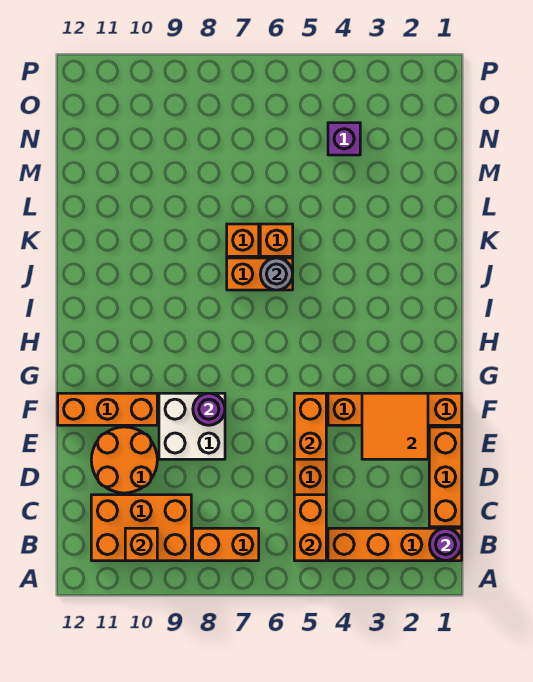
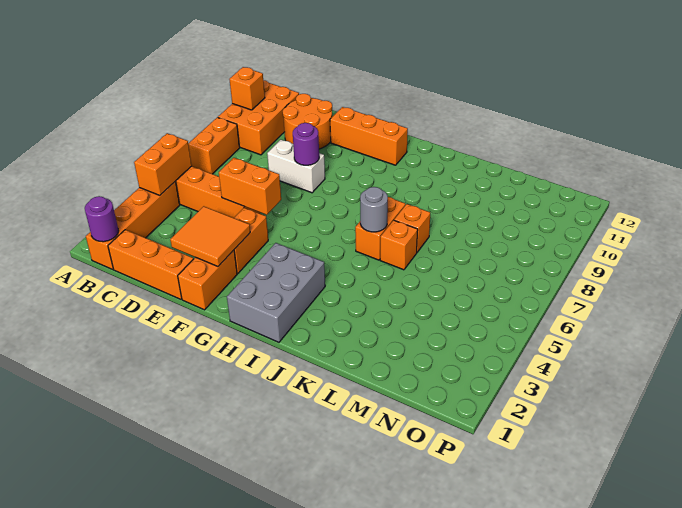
orange brick B5:C5 level 2 -> orange brick B4:B5 level 2
white brick E8:F9 level 1 -> white brick E8:F8 level 1
orange brick F10:F12 level 1 -> orange brick F11:H11 level 1
none -> grey brick H1:I3 level 1
purple brick N4 level 1 -> none

